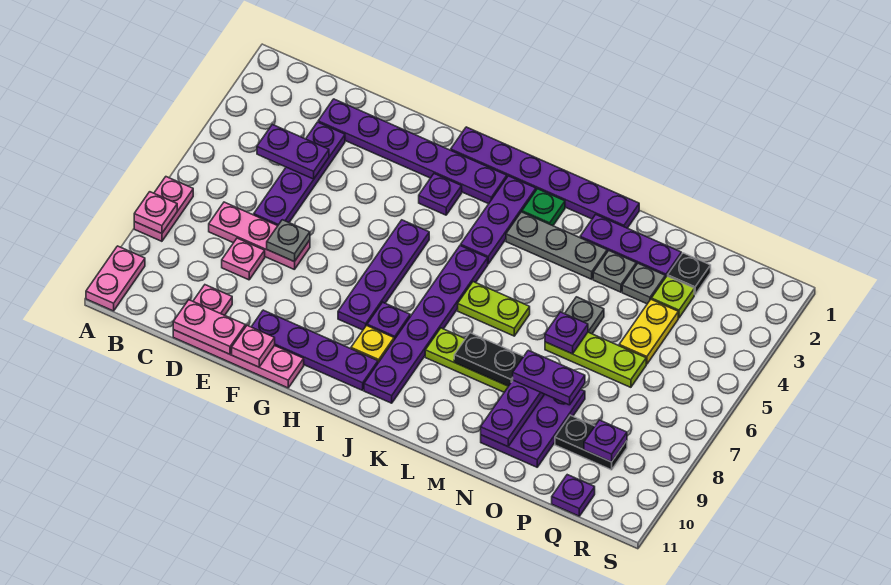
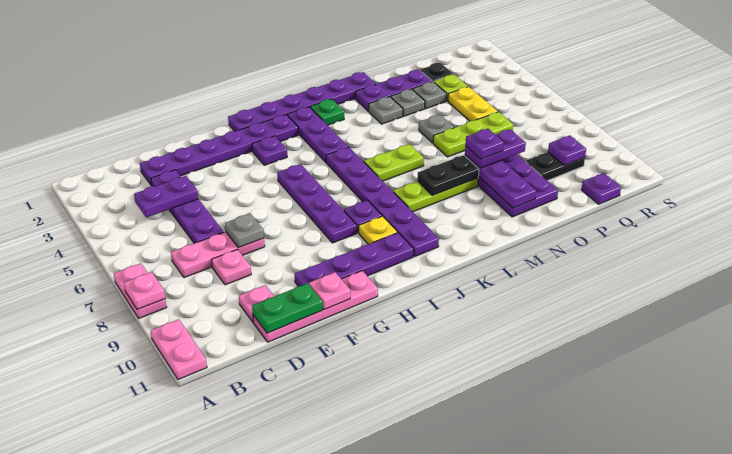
pink plate D11:E11 level 2 -> green plate D11:E11 level 2
grey plate K3:M3 level 1 -> grey plate M3 level 1
purple plate N6 level 2 -> purple plate N8 level 4

